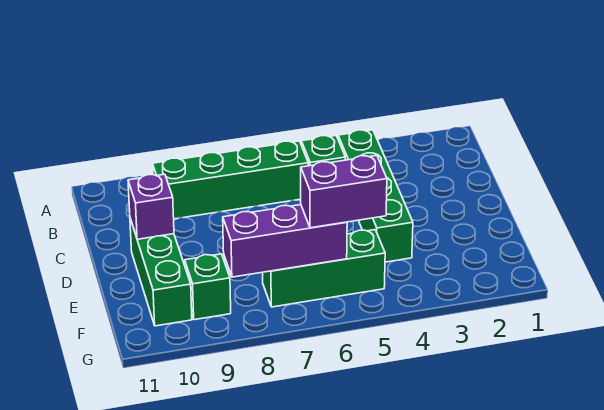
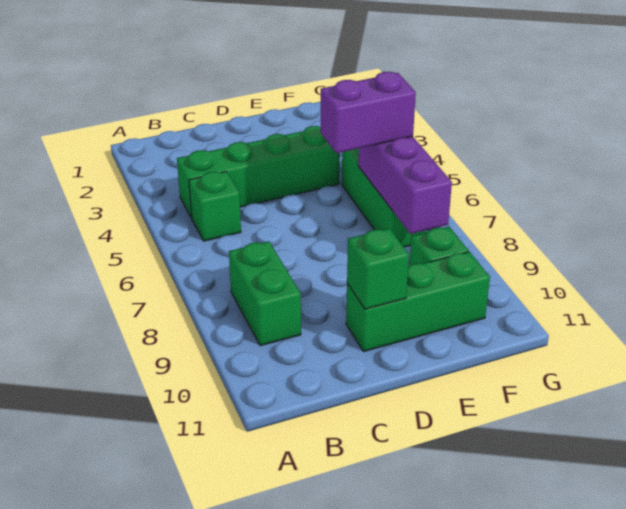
green brick B6:B9 level 1 -> green brick B8:B9 level 1
purple brick D10 level 2 -> green brick D10 level 2
purple brick F5:F6 level 3 -> purple brick E6:F6 level 3

